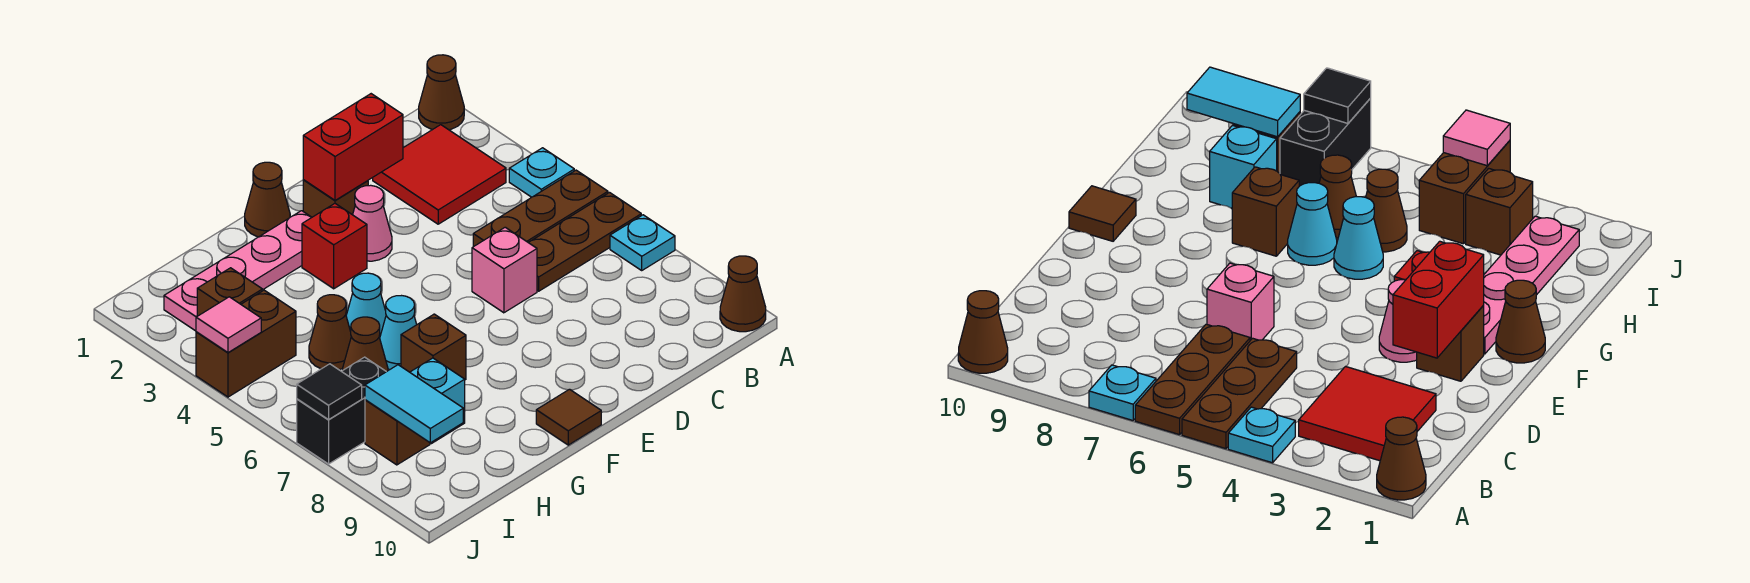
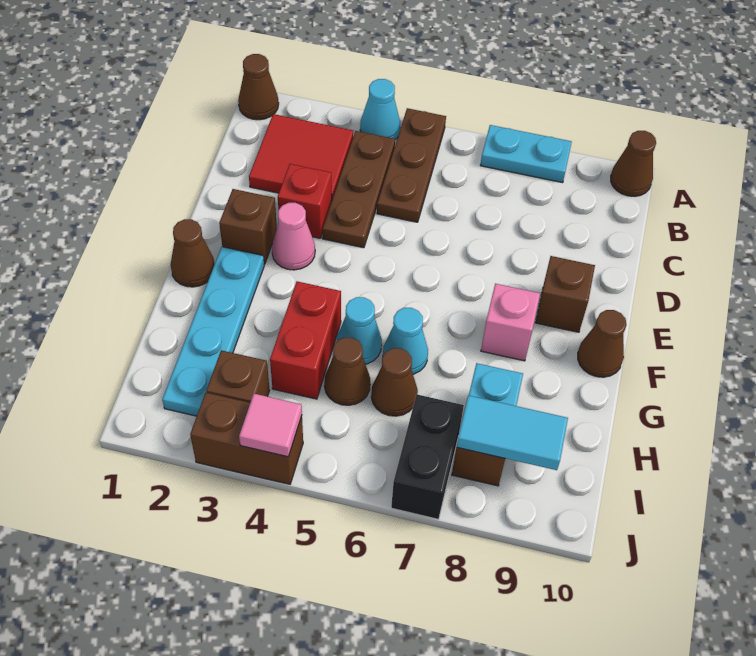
cyan plate A4 level 1 -> cyan cone A4 level 1
brown plate A6:C6 level 1 -> brown plate B4:D4 level 1
cyan plate A7 level 1 -> cyan plate A7:A8 level 1
red brick D2:E2 level 2 -> red brick G4:H4 level 1
pink brick D6 level 1 -> pink brick F8 level 1
pink plate F2:I2 level 1 -> cyan plate F2:I2 level 1
red brick F3 level 1 -> red brick D3 level 1
brown tile F10 level 1 -> brown cone F10 level 1
brown brick G7 level 1 -> brown brick E9 level 1
brown brick I4:J4 level 1 -> brown brick J3:J4 level 1
black tile J7 level 2 -> none

